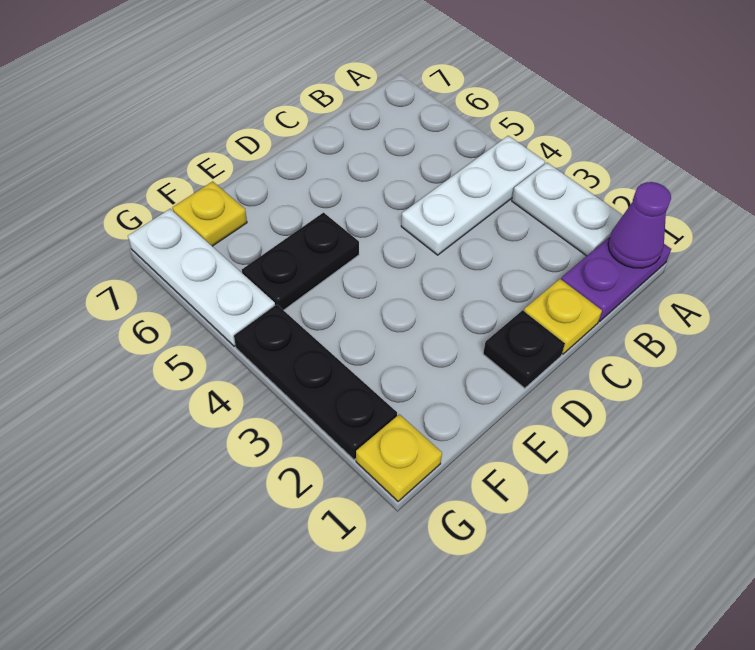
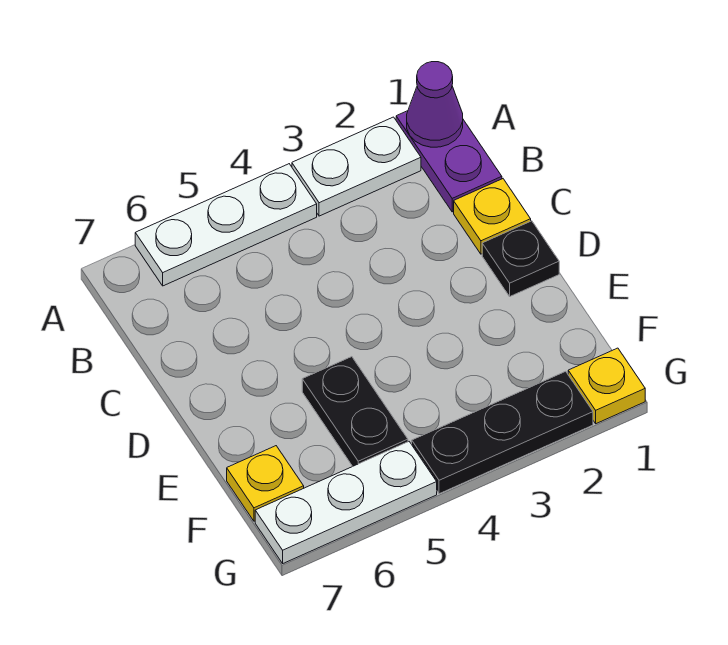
white plate A4:C4 level 1 -> white plate A4:A6 level 1

